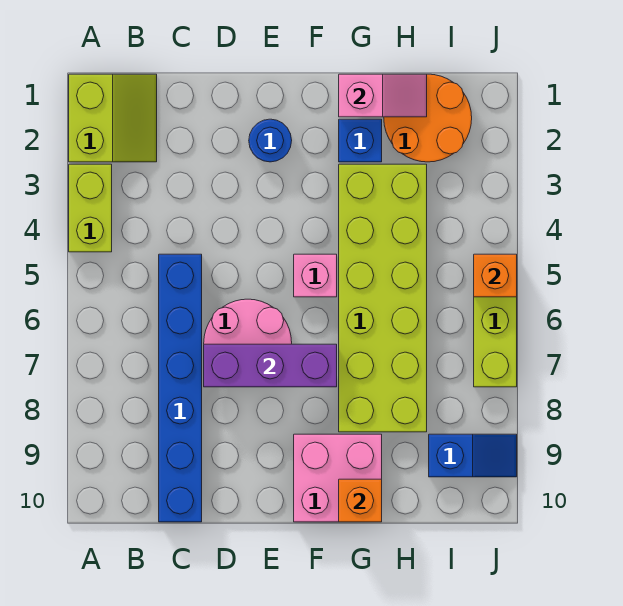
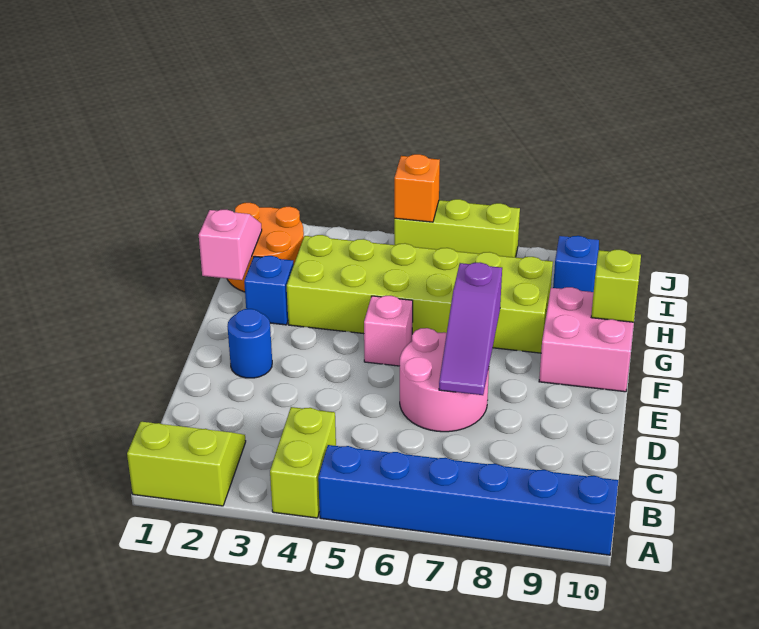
lime brick A3:A4 level 1 -> lime brick A4:B4 level 1
blue brick C5:C10 level 1 -> blue brick A5:A10 level 1
purple brick D7:F7 level 2 -> purple slope D7:F7 level 2 top F
orange brick G10 level 2 -> lime brick G10 level 2

